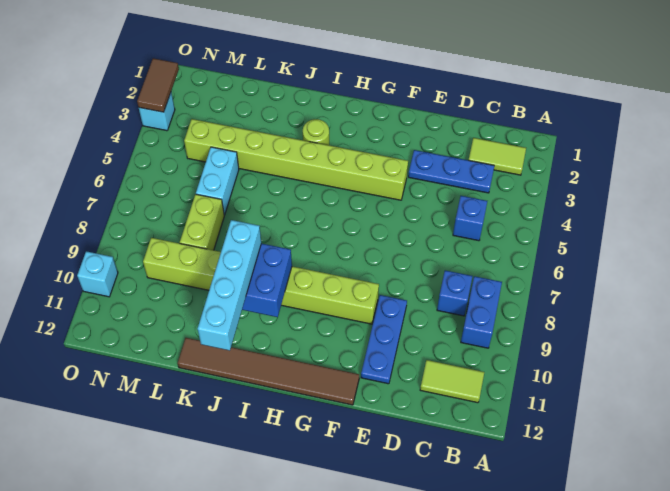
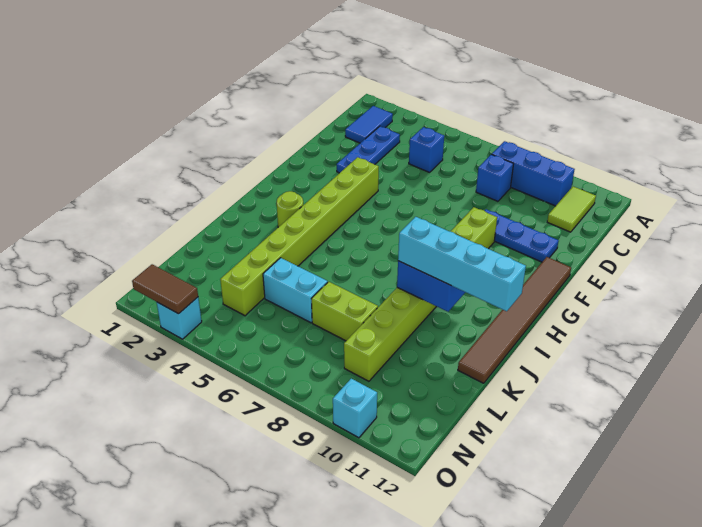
lime tile B2:C2 level 1 -> blue tile B2:C2 level 1
blue brick B8:B9 level 1 -> blue brick B8:B10 level 1

